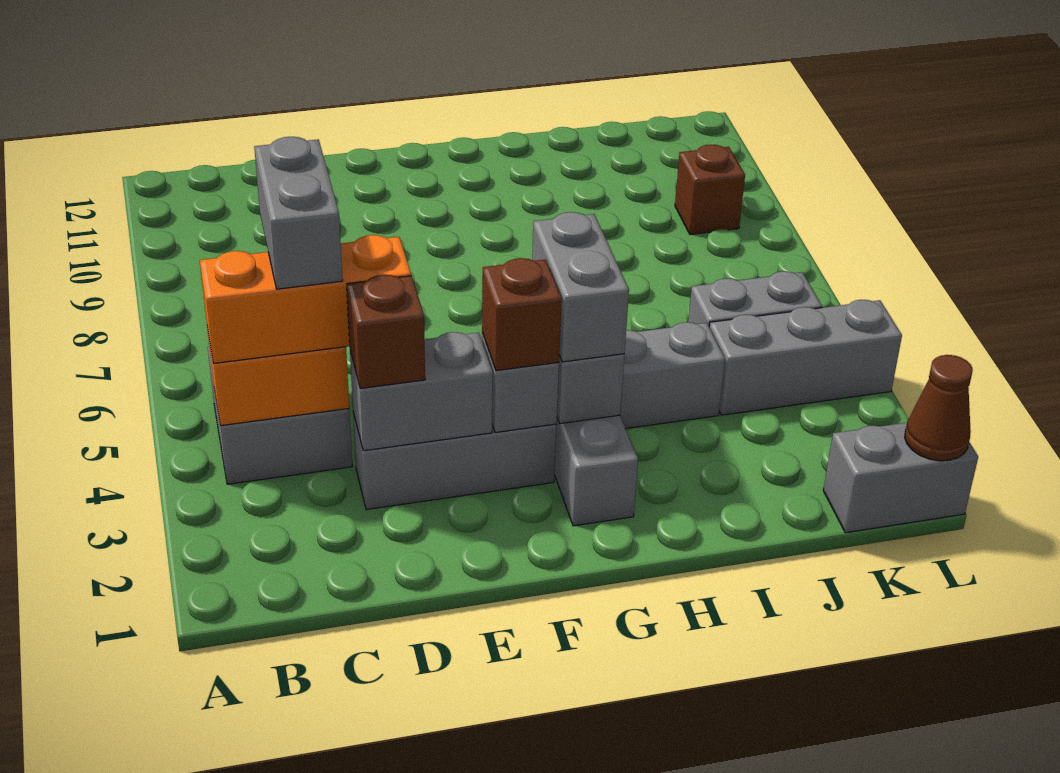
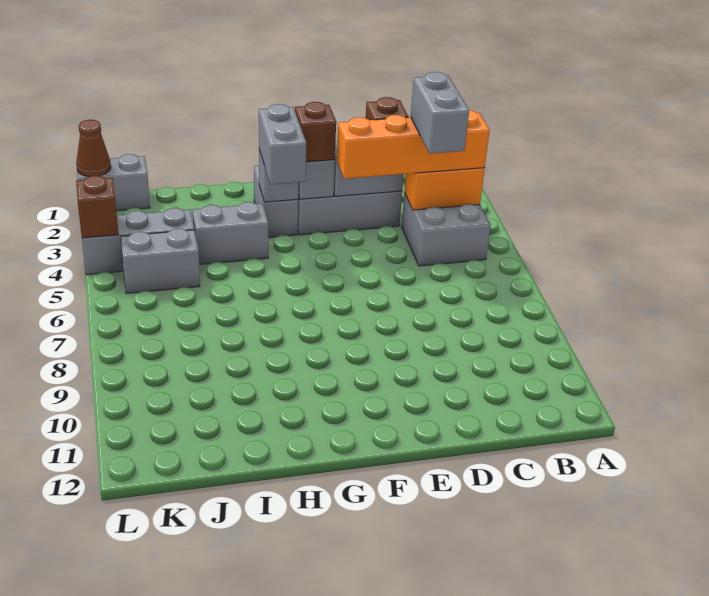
orange brick B4:D4 level 3 -> orange brick B4:E4 level 3
brown brick K9 level 1 -> brown brick L4 level 2

